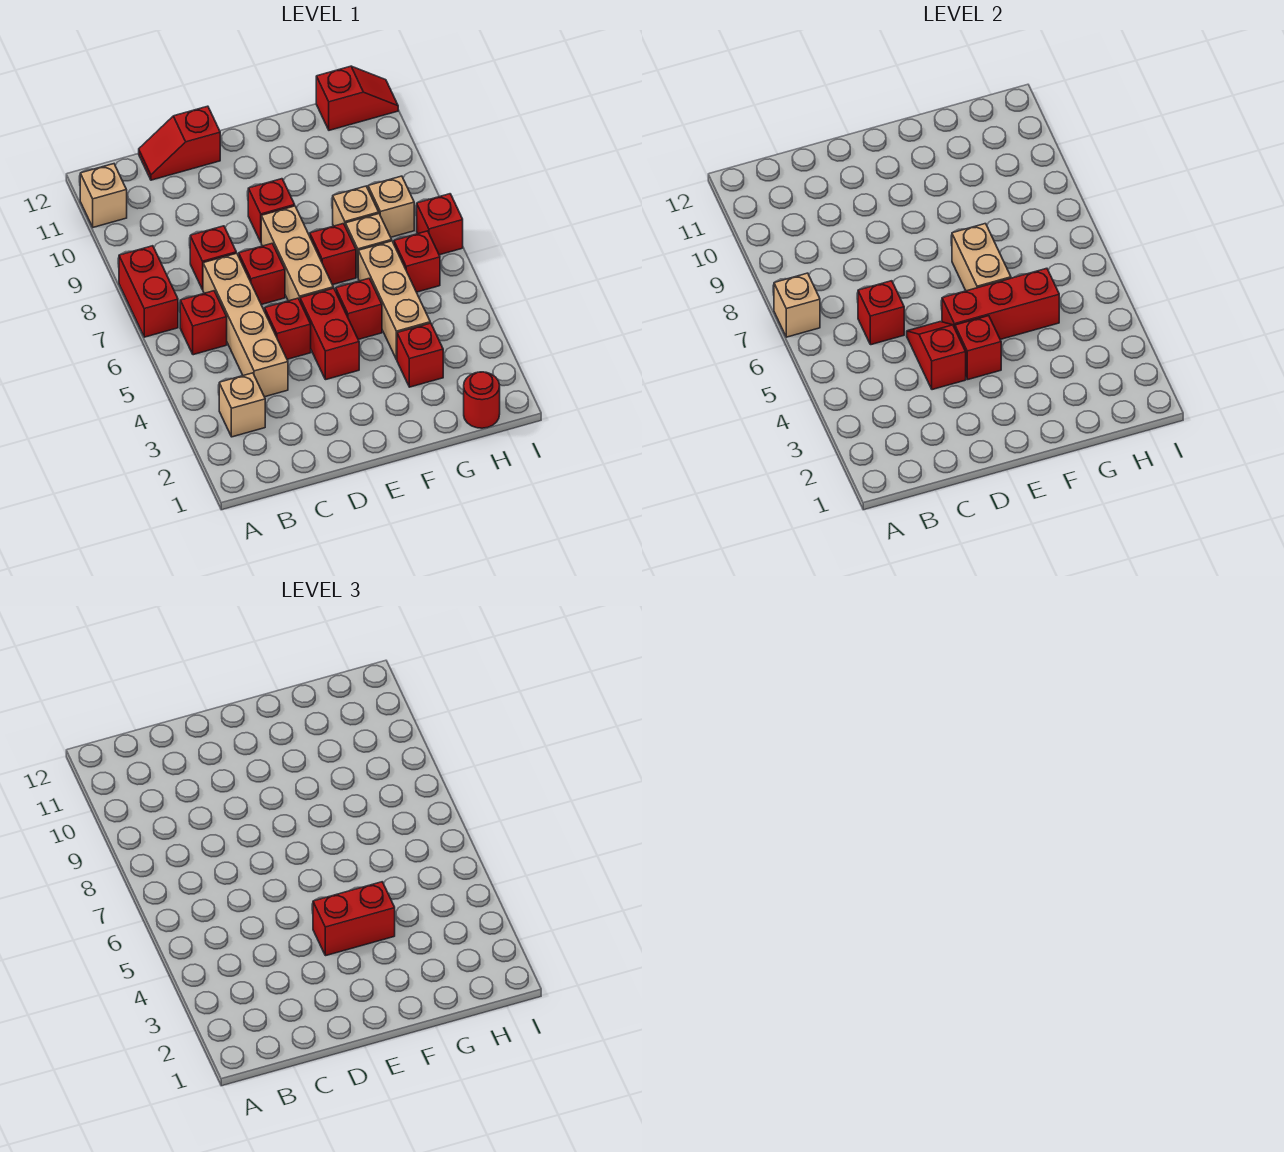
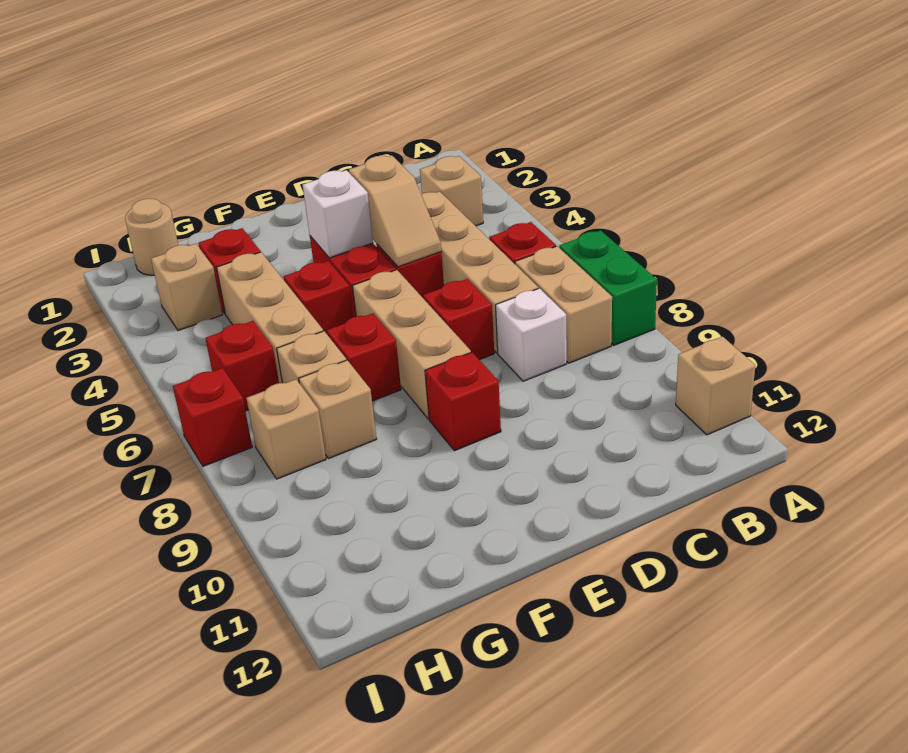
red brick A7:A8 level 1 -> green brick A7:A8 level 1
tan brick A7 level 2 -> tan brick H3 level 1
red brick C6 level 2 -> none
red brick C8 level 1 -> white brick C8 level 1
red slope C12:D12 level 1 top D -> none
red slope D4:D5 level 2 top 4 -> tan slope D4:D5 level 2 top 4
red brick E4 level 2 -> white brick E4 level 2
red brick E4:F4 level 3 -> none
red brick E5:G5 level 2 -> none
tan brick F6:F7 level 2 -> tan brick B7:B8 level 1
red round brick H1 level 1 -> tan round brick H1 level 1
red slope H12:I12 level 1 top H -> none

